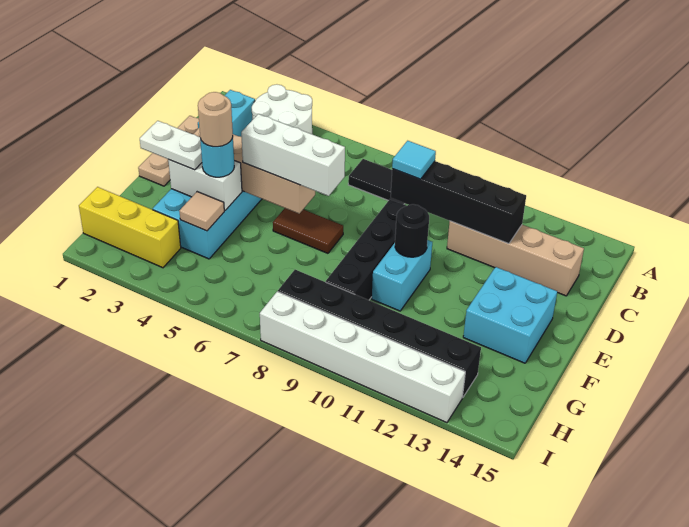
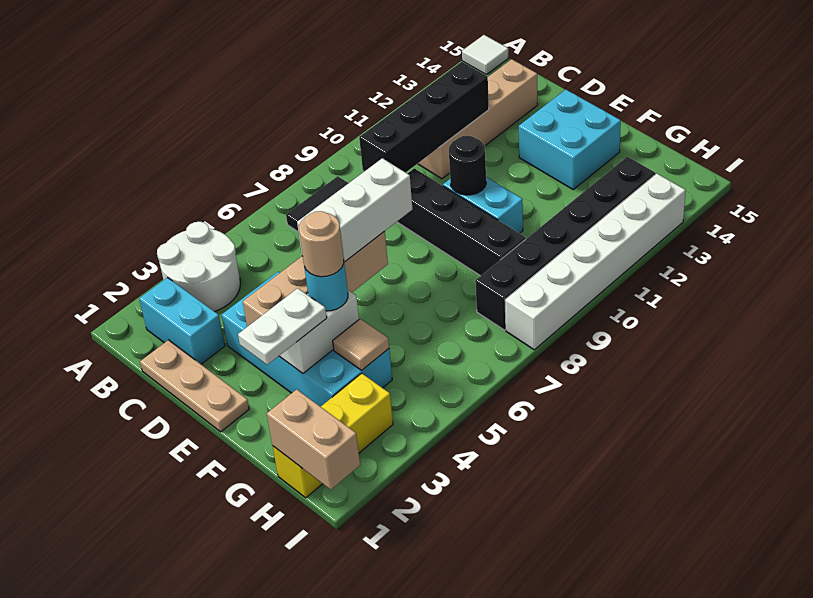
none -> white tile A15 level 1
cyan tile C9 level 3 -> none
brown tile E6:E7 level 1 -> none
none -> tan brick H1:I1 level 2

